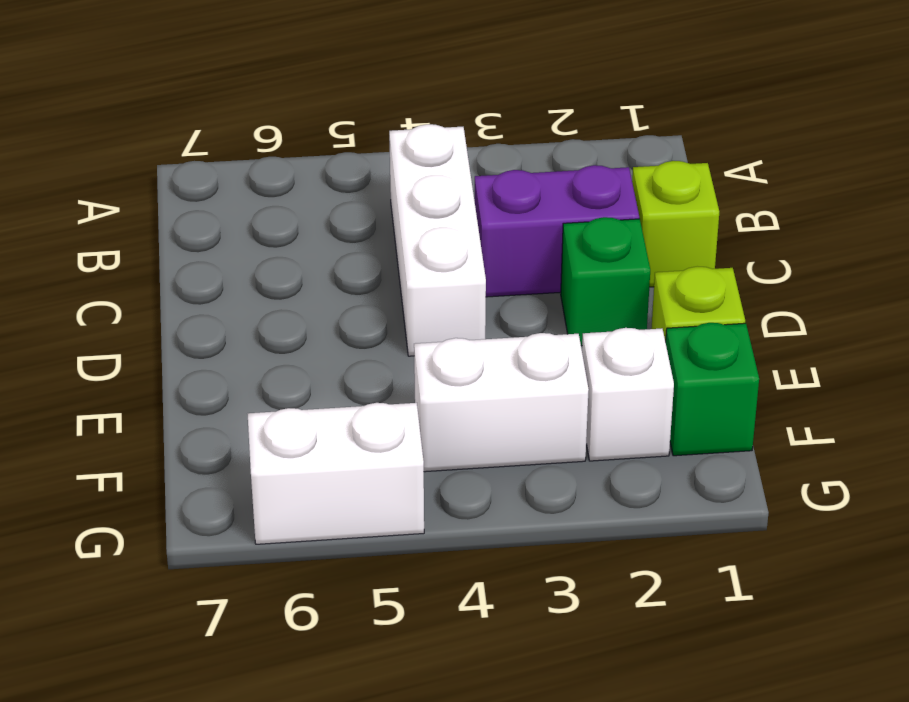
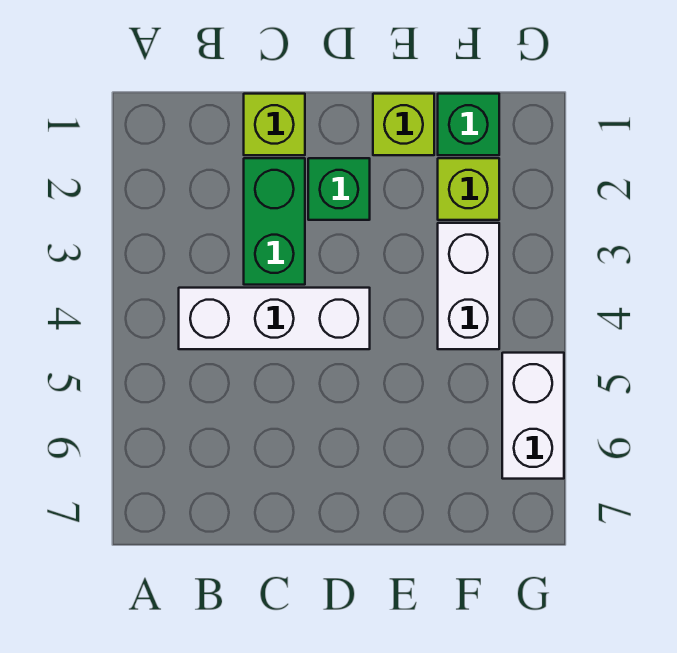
purple brick C2:C3 level 1 -> green brick C2:C3 level 1
white brick F2 level 1 -> lime brick F2 level 1

